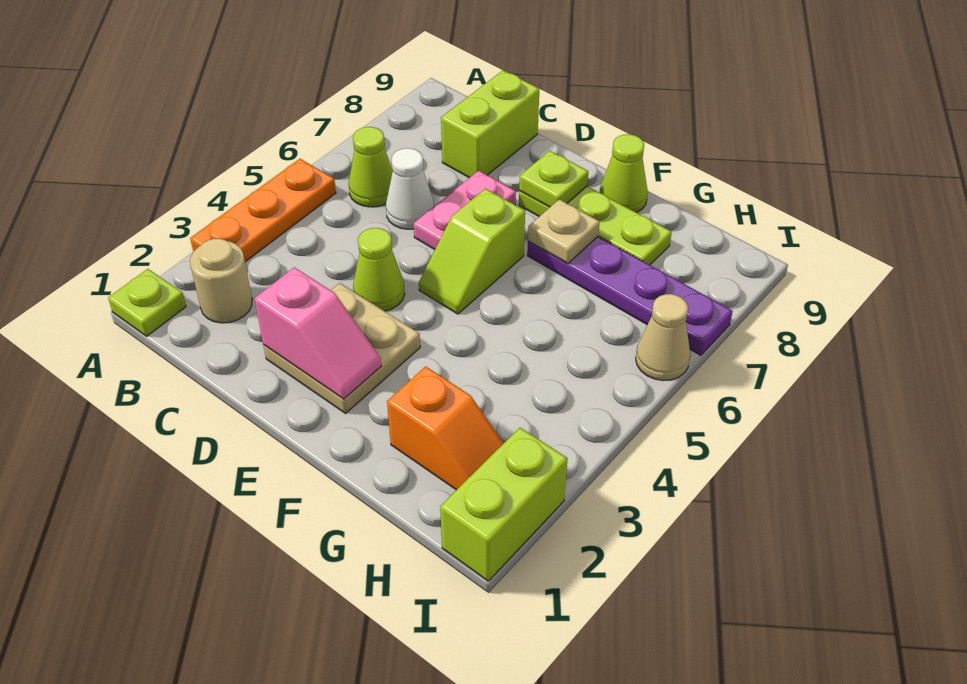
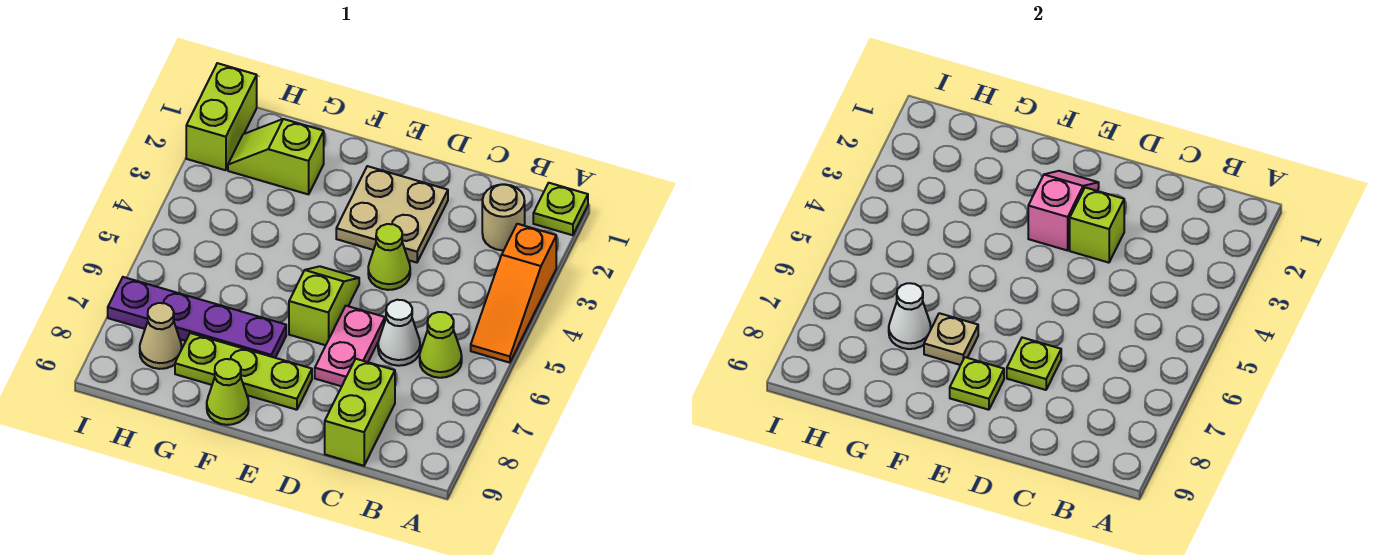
orange plate A3:A5 level 1 -> orange slope A3:A5 level 1 top 3
pink slope D2:E2 level 2 top D -> pink slope E2:E3 level 2 top 3
none -> lime brick D3 level 2
none -> lime plate D7 level 2
orange slope G2:H2 level 1 top G -> lime slope G2:H2 level 1 top G
none -> white cone G7 level 2
tan cone I6 level 1 -> tan cone H8 level 1

